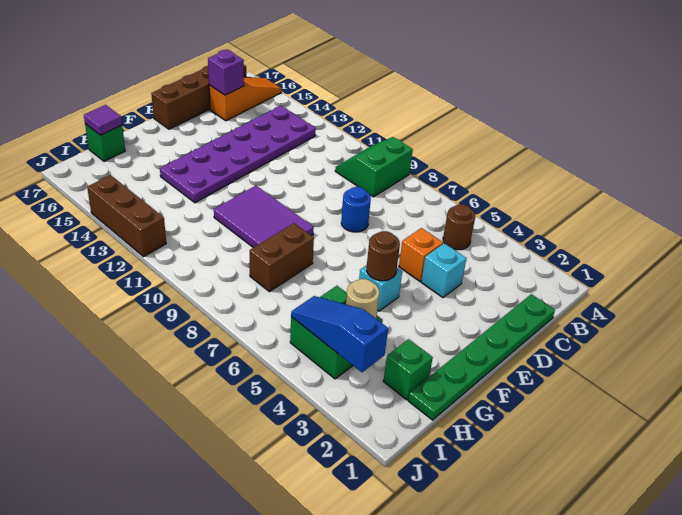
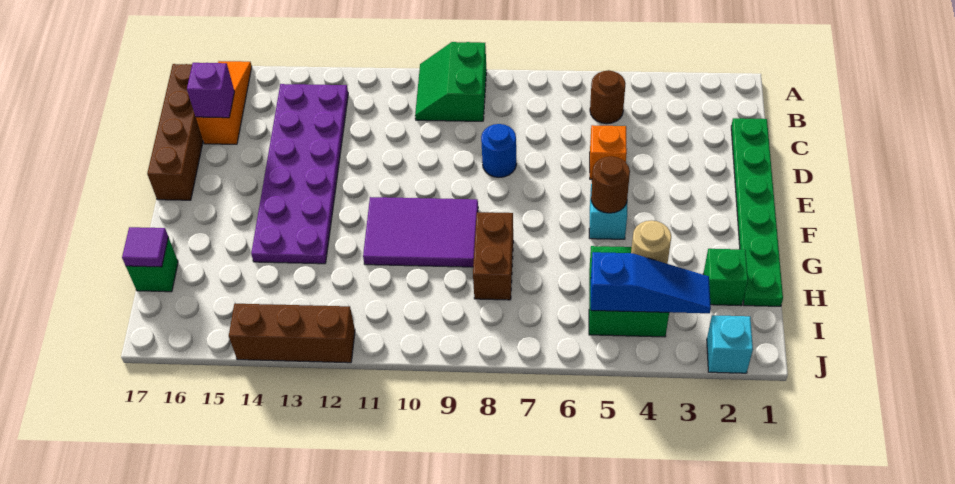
cyan brick D4 level 1 -> cyan brick J2 level 1
blue slope I3:I5 level 2 top 3 -> blue slope I3:I5 level 2 top 5

